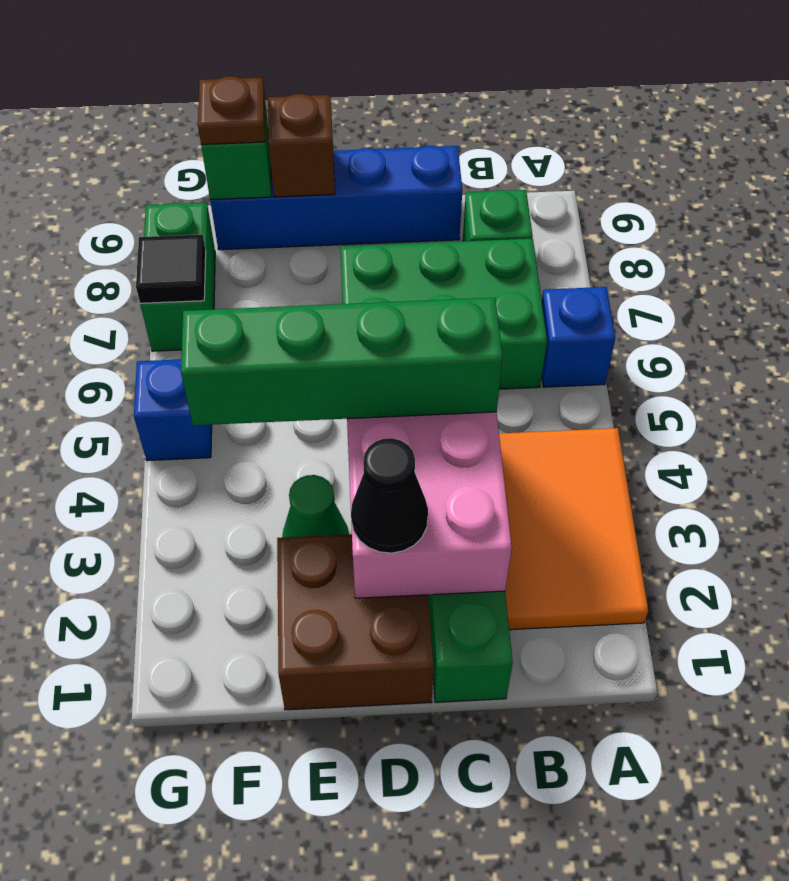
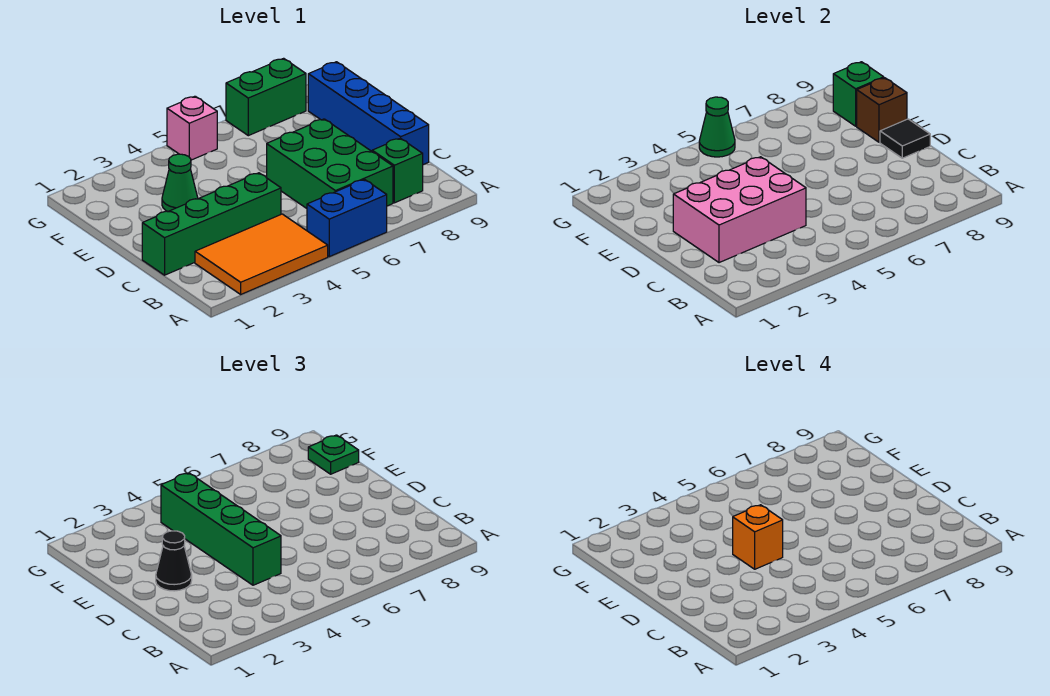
blue brick A6 level 1 -> blue brick A5:A6 level 1
brown brick D1:E2 level 1 -> none
none -> orange brick D4 level 4
brown plate F9 level 3 -> green plate F9 level 3
blue brick G5 level 1 -> pink brick G5 level 1
none -> green cone G5 level 2
black tile G7 level 2 -> black tile D9 level 2

